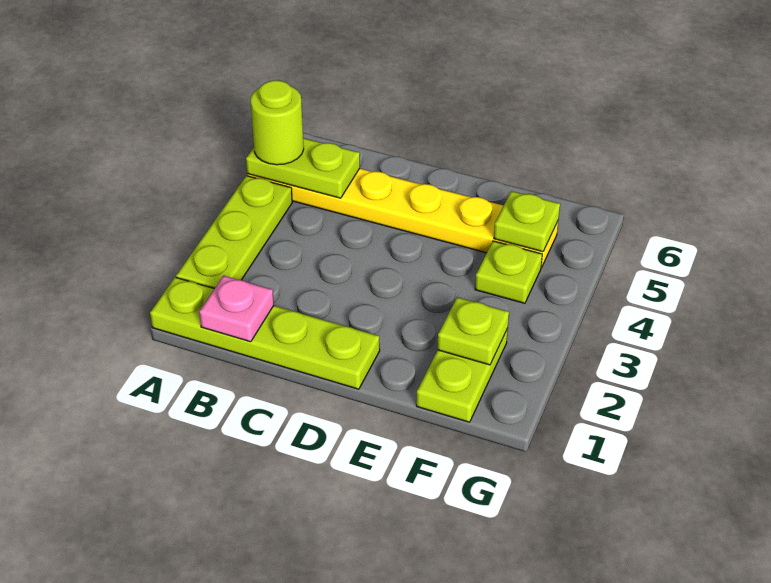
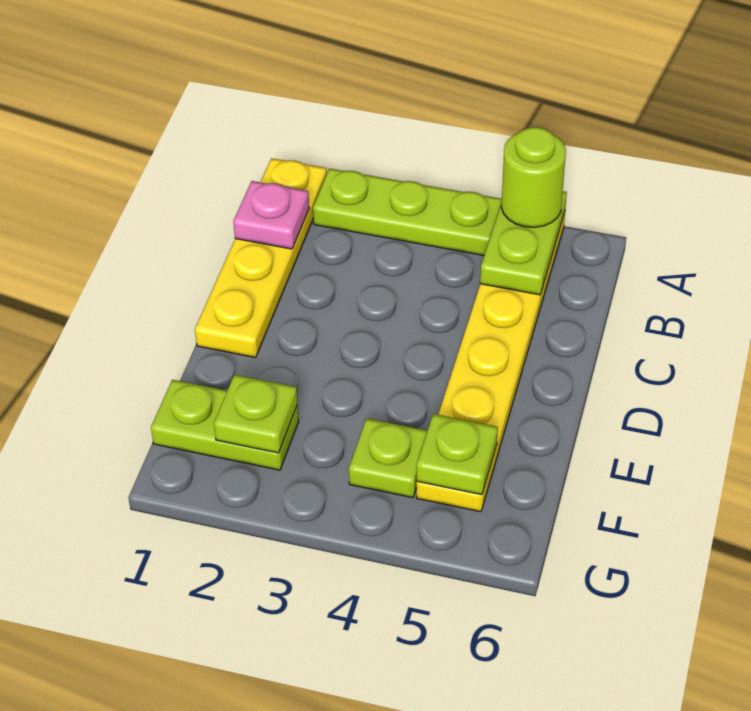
lime plate A1:D1 level 1 -> yellow plate A1:D1 level 1

